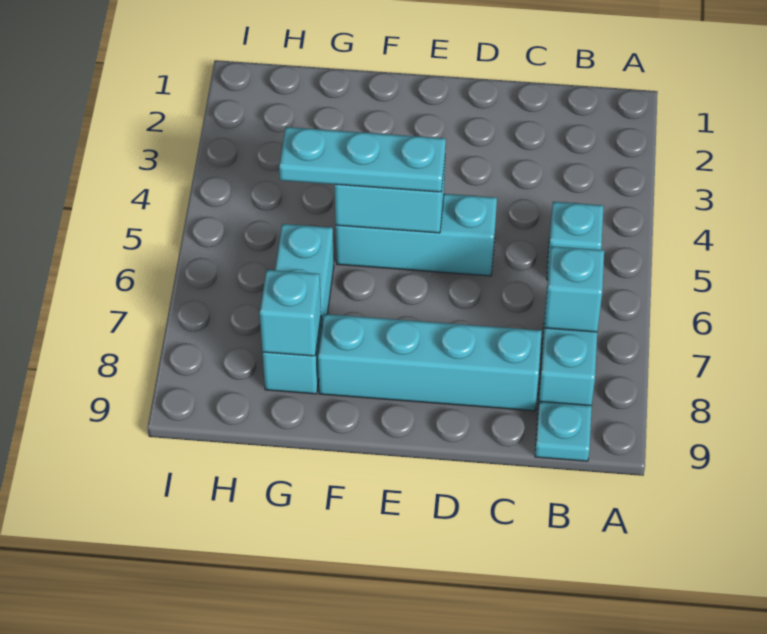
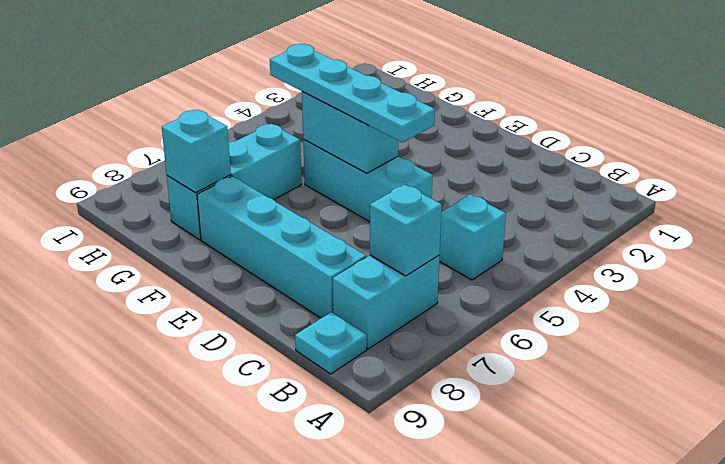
cyan plate E5:G5 level 3 -> cyan plate D5:G5 level 3

